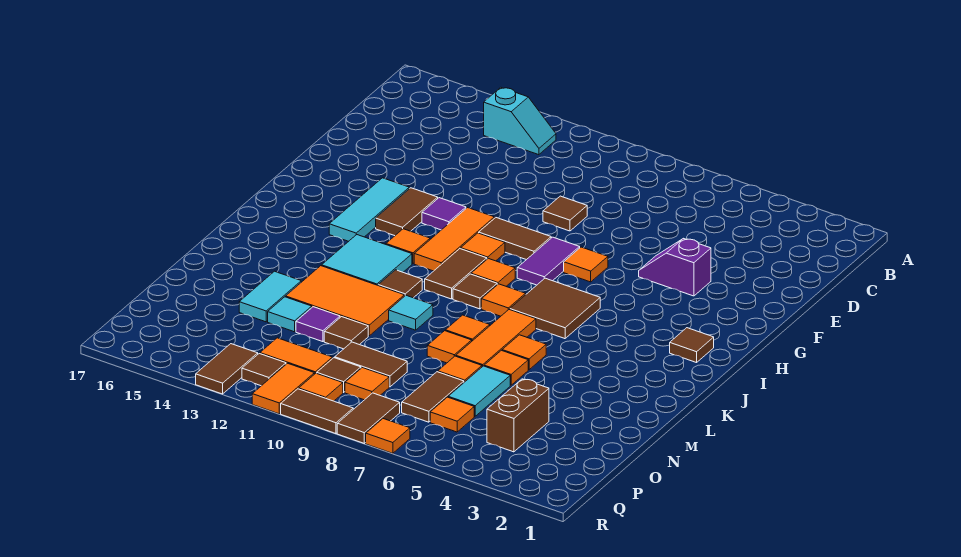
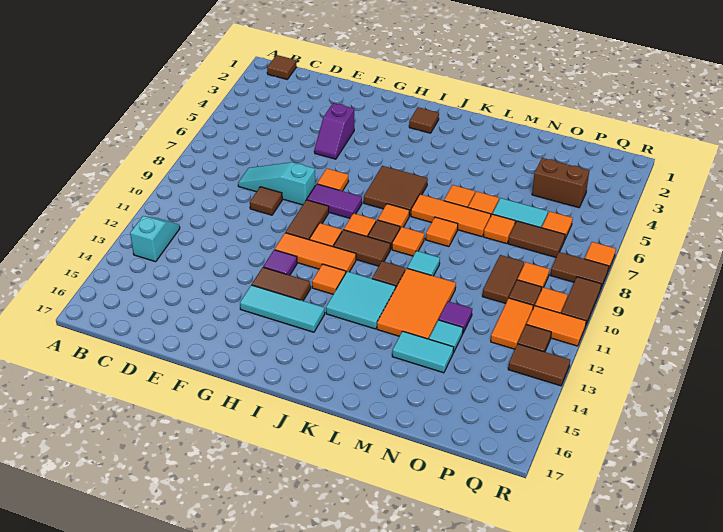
none -> cyan slope D8:F8 level 1 top F
orange tile M8 level 1 -> orange tile K9 level 1
brown tile N11 level 1 -> brown tile B1 level 1

